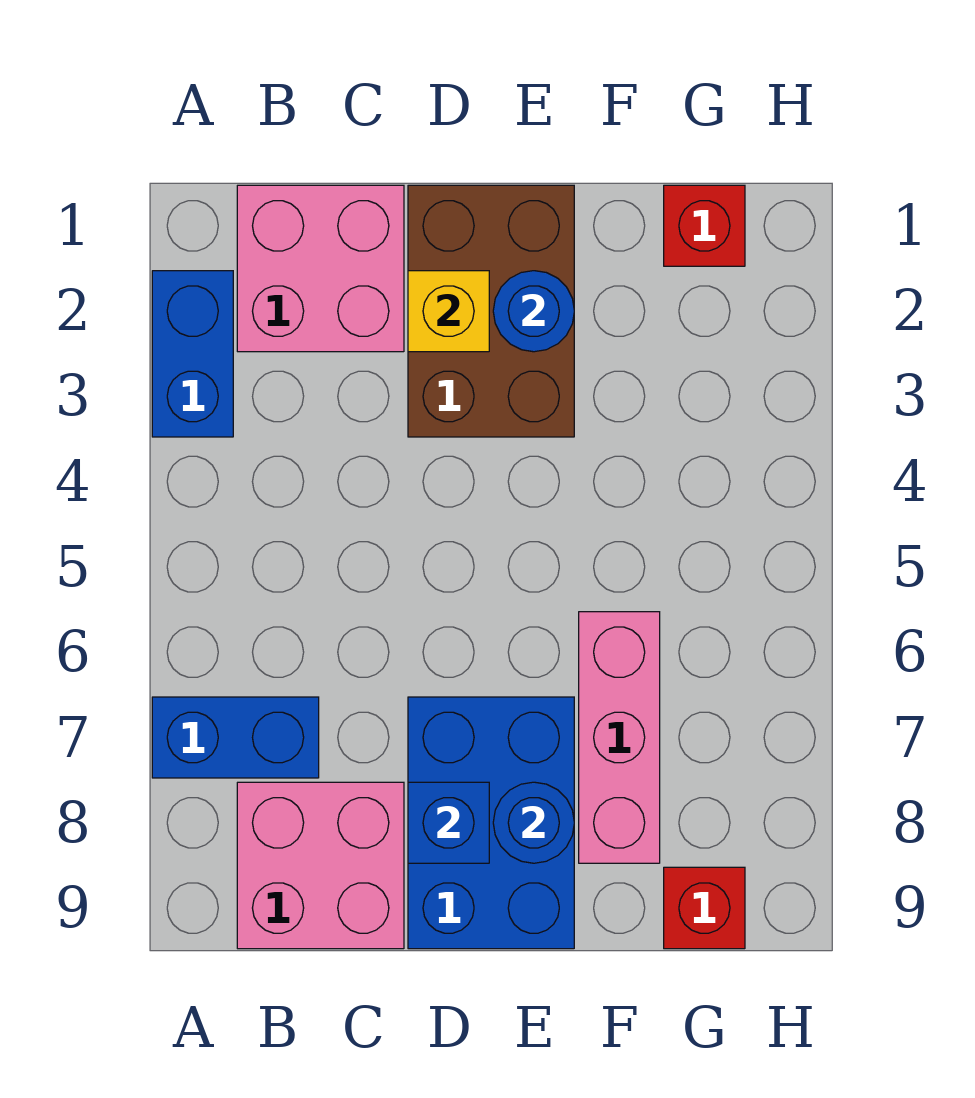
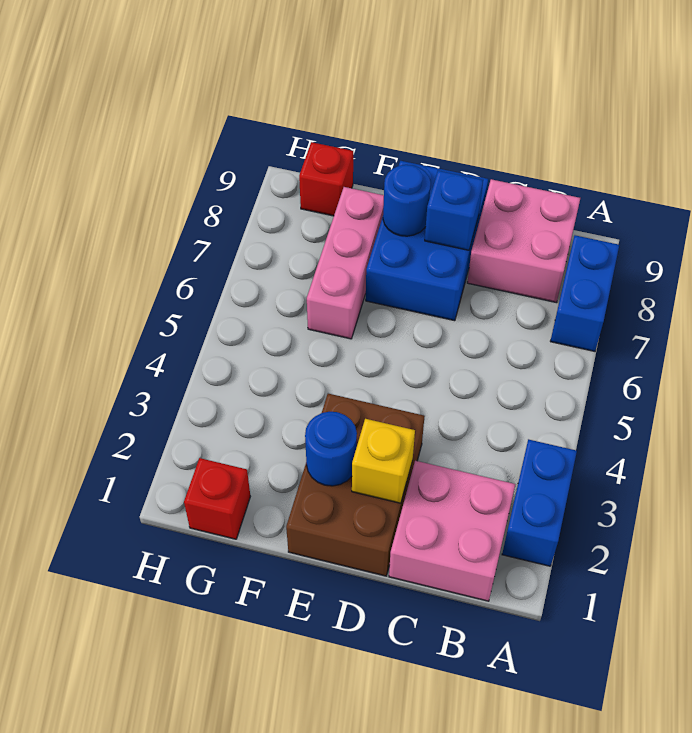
blue brick A7:B7 level 1 -> blue brick A7:A8 level 1

